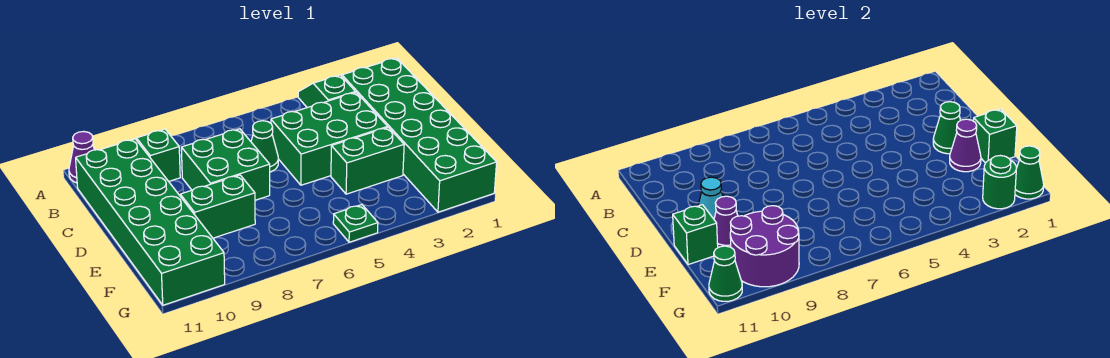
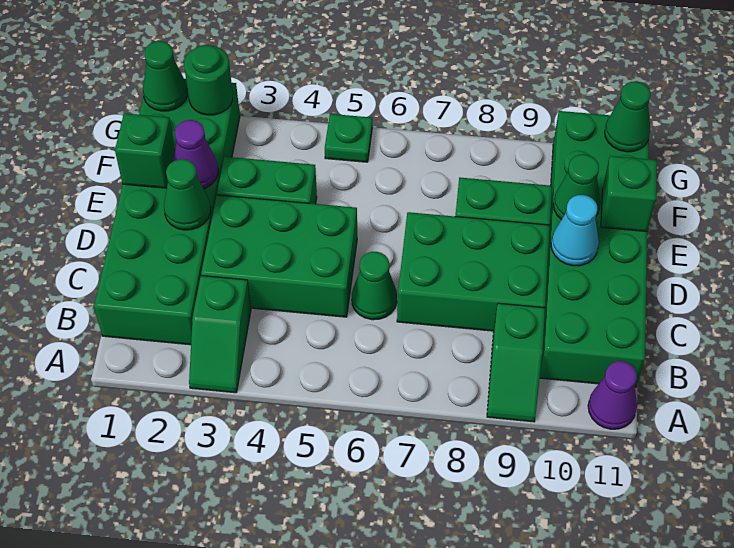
green brick C7:D8 level 1 -> green brick C7:D9 level 1
purple cone E10 level 2 -> green cone E10 level 2
purple round brick F9:G10 level 2 -> none

